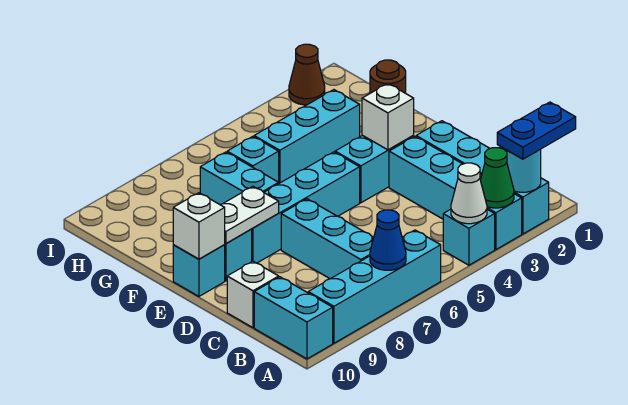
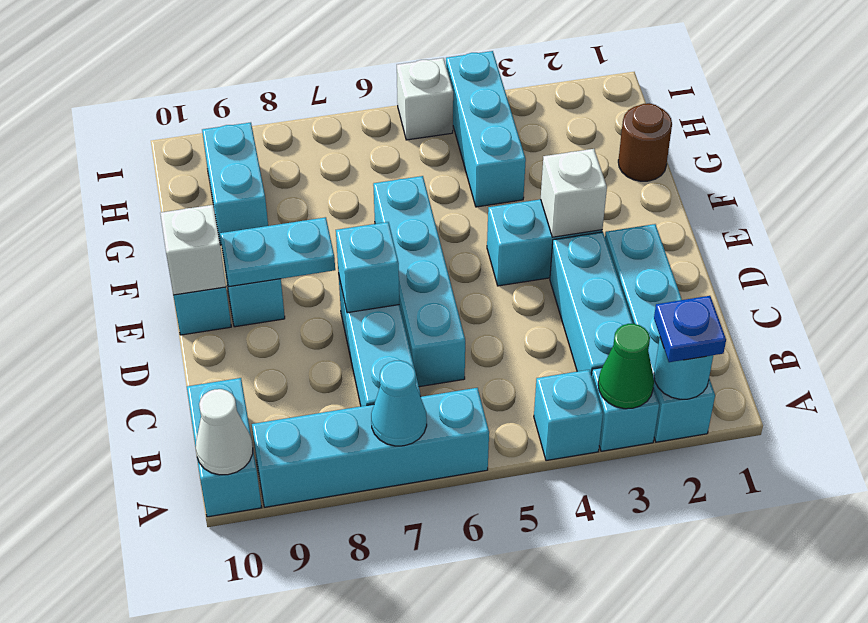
blue plate A1:A2 level 3 -> blue plate A2 level 3
white cone A4 level 2 -> white cone A10 level 2
blue cone A7 level 2 -> cyan cone A7 level 2
white brick C10 level 1 -> white brick I5 level 1
cyan brick E5:E8 level 1 -> cyan brick C6:F6 level 1
white plate E8:E9 level 2 -> cyan plate E8:E9 level 2
cyan brick F7:G7 level 1 -> cyan brick G9:H9 level 1
cyan brick G3:G5 level 1 -> cyan brick G4:I4 level 1
cyan brick G6 level 1 -> cyan brick D7 level 2
brown cone I2 level 1 -> none

